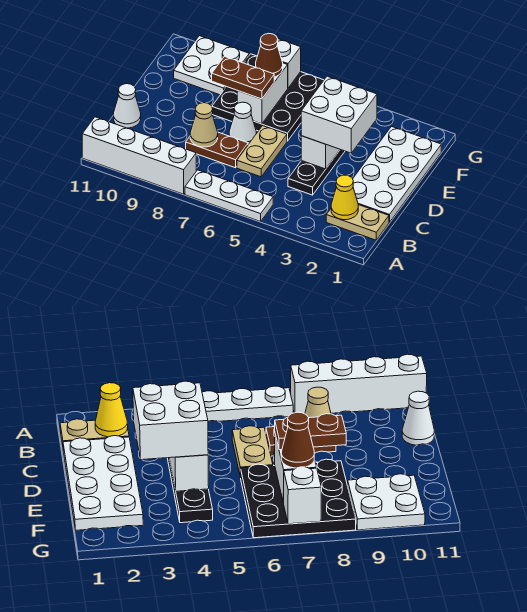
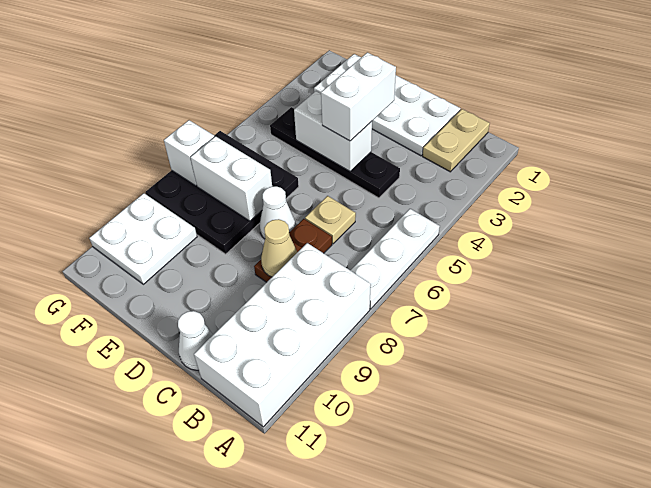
white brick A8:A11 level 1 -> white brick A8:B11 level 1
yellow cone B2 level 2 -> none
tan plate C6:D6 level 1 -> tan plate C6 level 1
white brick D3:E4 level 3 -> white brick D3:D4 level 3
brown plate E7:E8 level 3 -> none
brown cone F7 level 3 -> none

